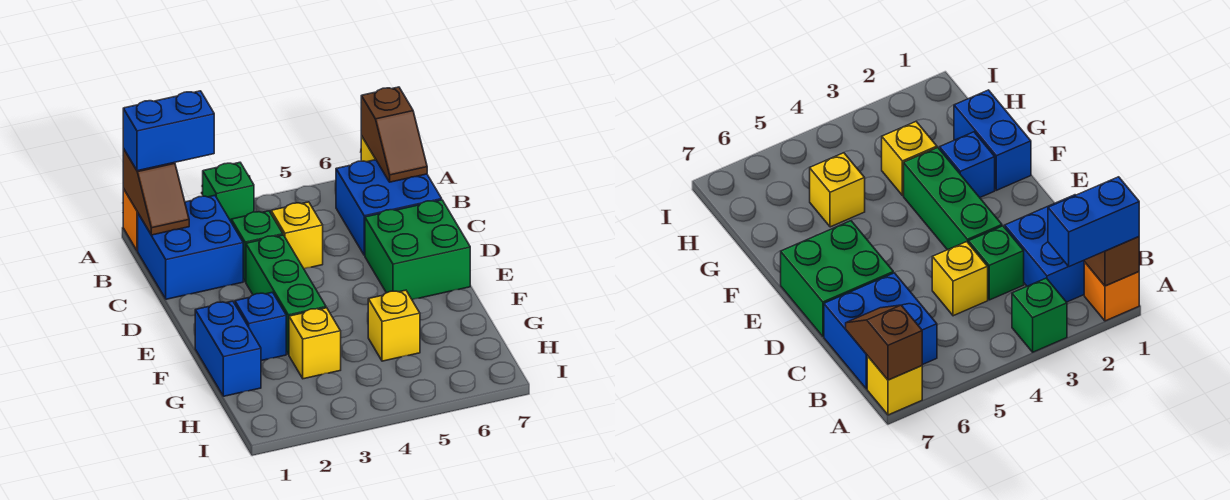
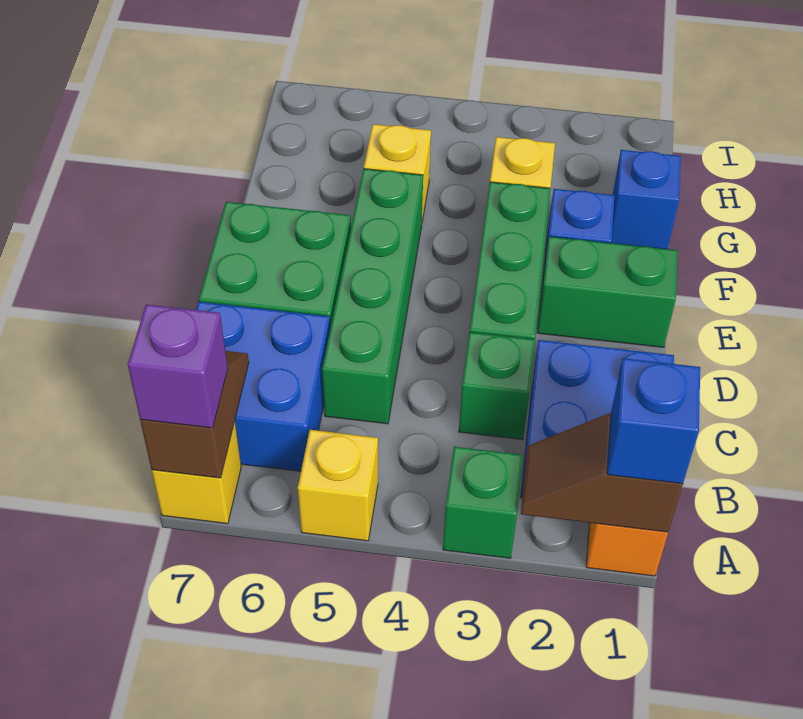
brown slope A1:B1 level 2 top A -> brown slope A1:A2 level 2 top 1
blue brick A1:A2 level 3 -> blue brick A1 level 3
none -> purple brick A7 level 3
yellow brick C4 level 1 -> yellow brick A5 level 1
none -> green brick C5:F5 level 1
none -> green brick E1:E2 level 1
blue brick F1:G1 level 1 -> blue brick G1 level 1

